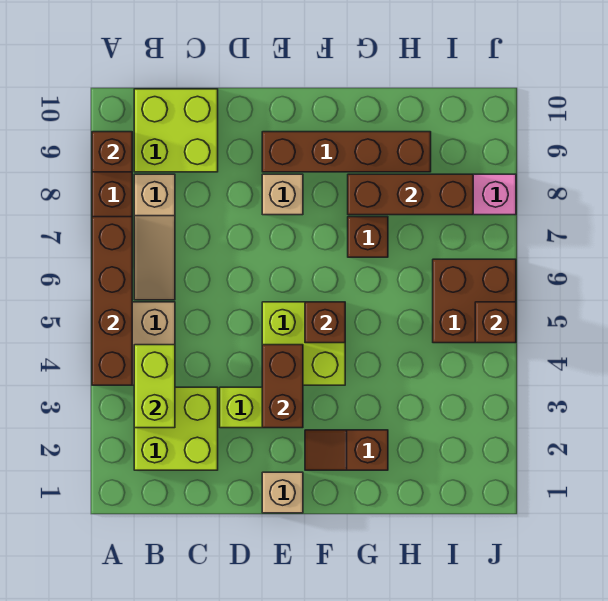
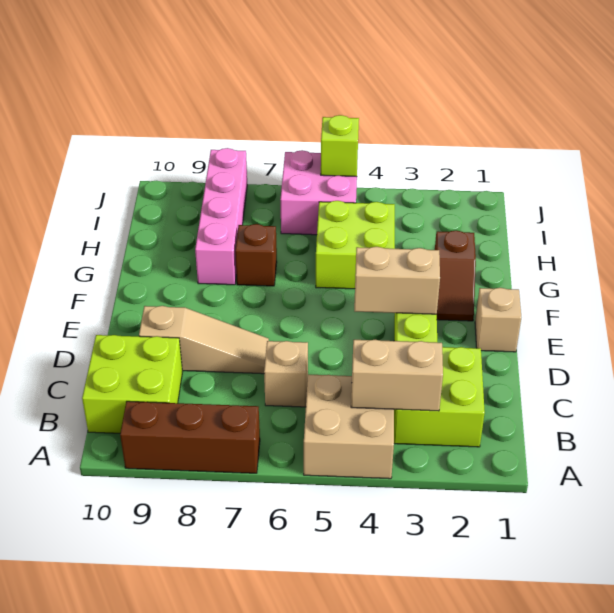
brown brick A4:A7 level 2 -> none
brown brick A9 level 2 -> none
lime brick B3:B4 level 2 -> tan brick B3:B4 level 2
tan slope B6:B8 level 1 top 8 -> tan slope D7:D9 level 1 top 9
brown brick E3:E4 level 2 -> tan brick E3:E4 level 2
lime brick E4:F5 level 1 -> lime brick G4:H5 level 1
tan brick E8 level 1 -> tan brick C6 level 1
brown brick E9:H9 level 1 -> none
brown brick F5 level 2 -> none
brown brick G8:I8 level 2 -> none
brown brick I5:J6 level 1 -> pink brick I5:J6 level 1
brown brick J5 level 2 -> lime brick J5 level 2

